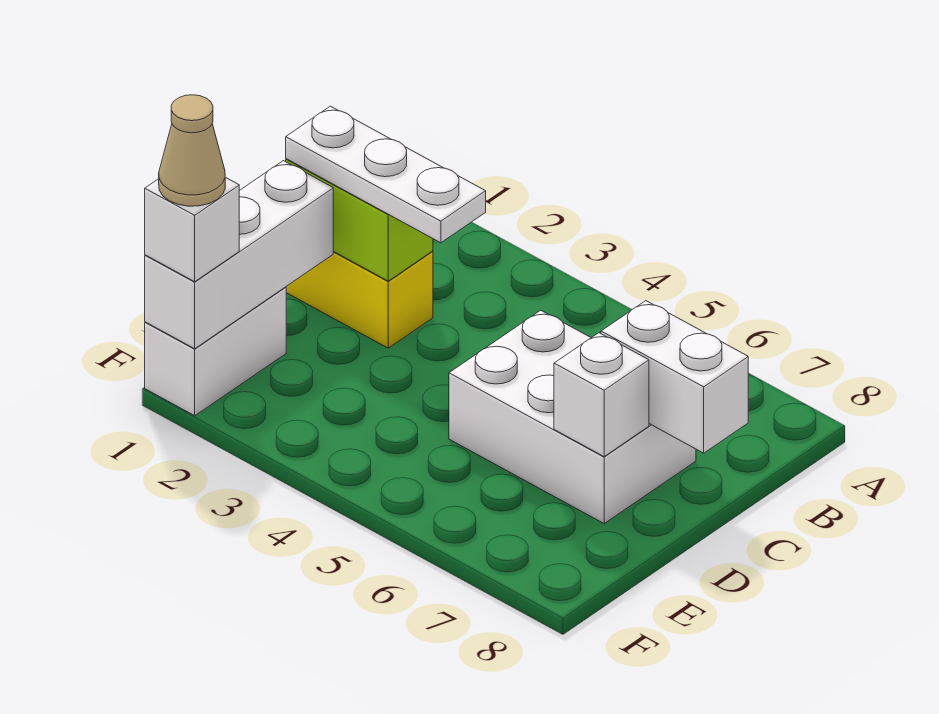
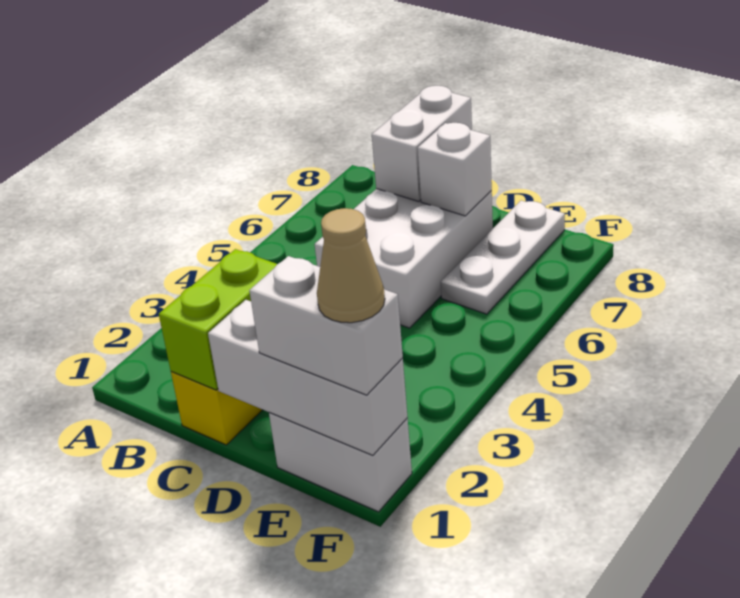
white plate C1:C3 level 3 -> white plate E6:E8 level 1
white brick F1 level 3 -> white brick E1:F1 level 3

